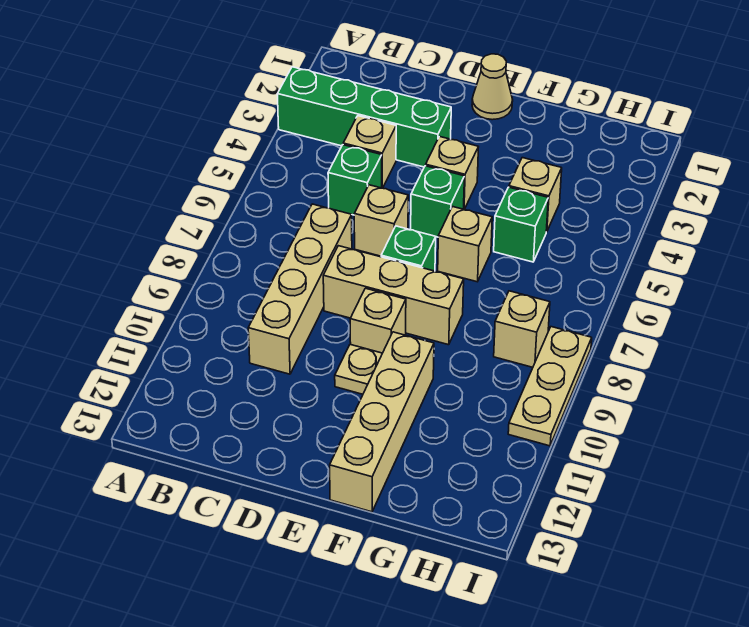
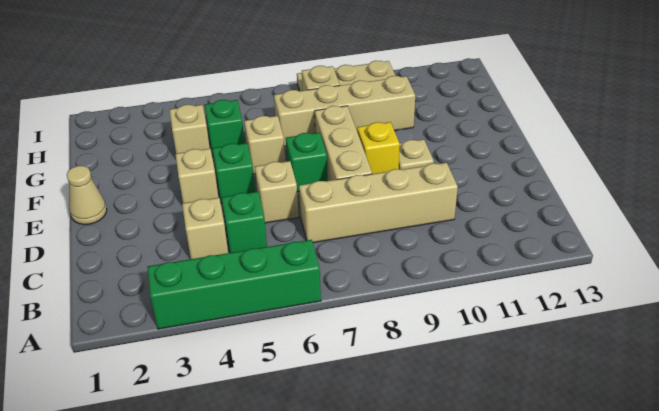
green brick A3:D3 level 1 -> green brick A3:A6 level 1
tan brick E9 level 1 -> yellow brick E9 level 1
tan brick F10:F13 level 1 -> tan brick G7:G10 level 1

